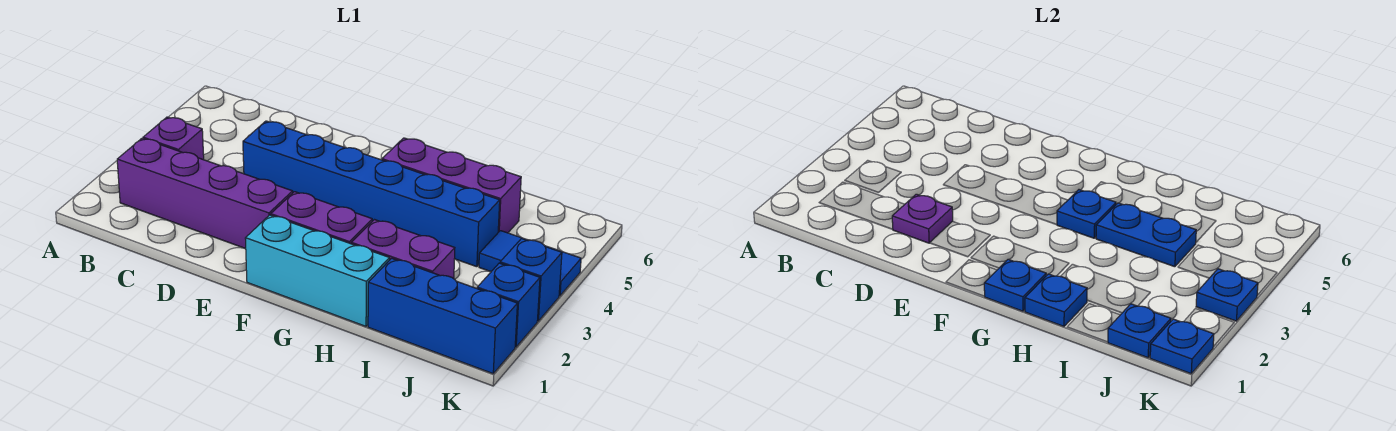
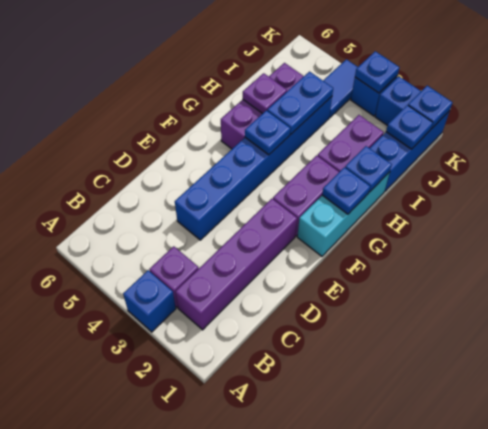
none -> blue brick A3 level 1
purple plate D2 level 2 -> purple plate H5 level 2

